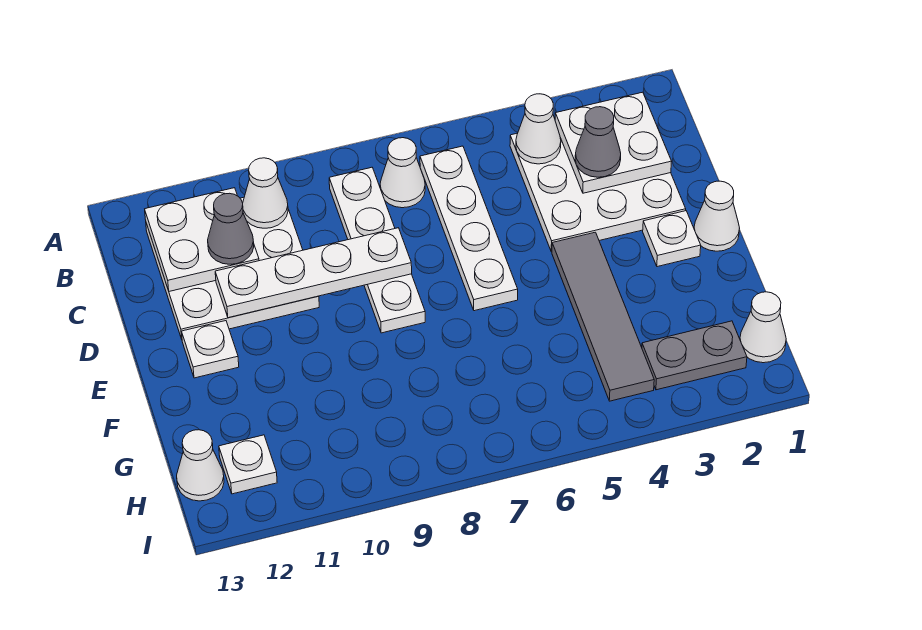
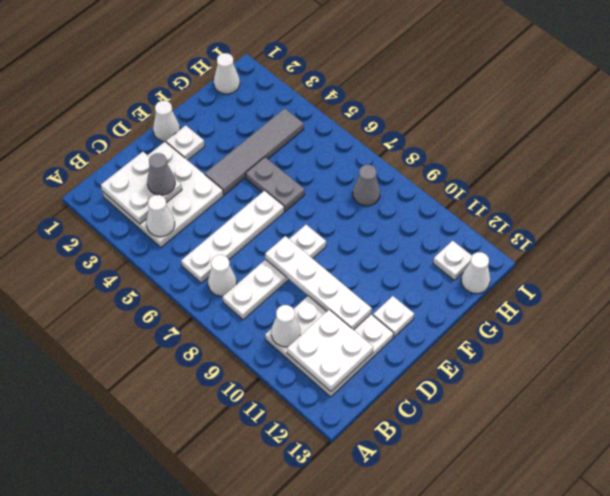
grey cone C11 level 3 -> grey cone H8 level 1
grey plate H2:H3 level 1 -> grey plate F5:F6 level 1

